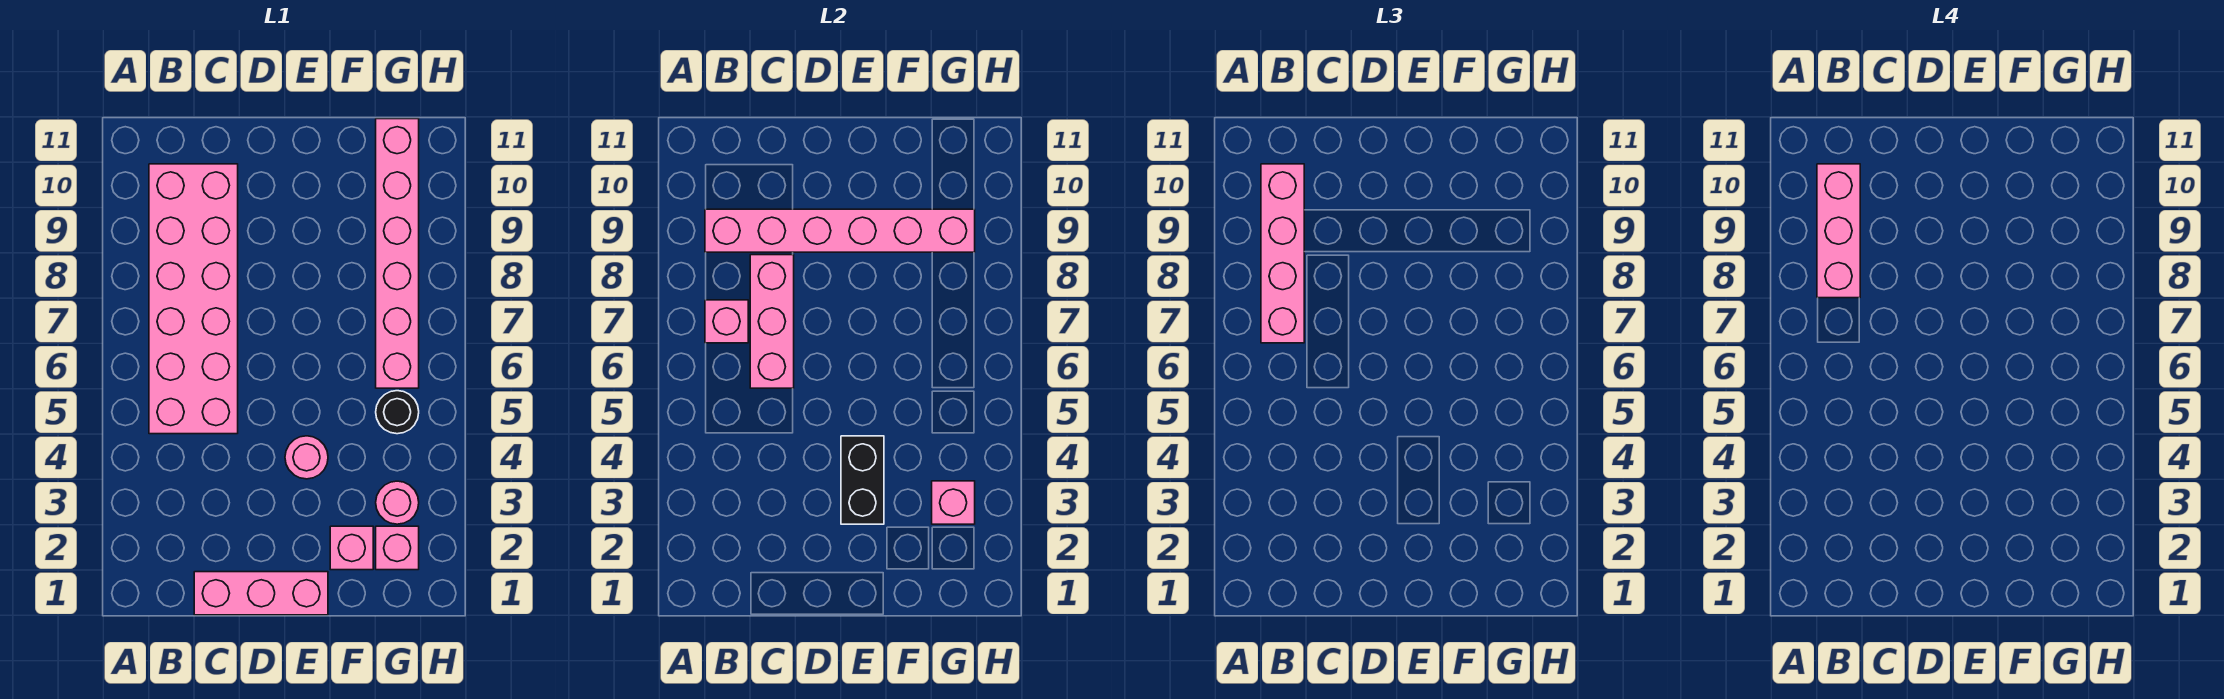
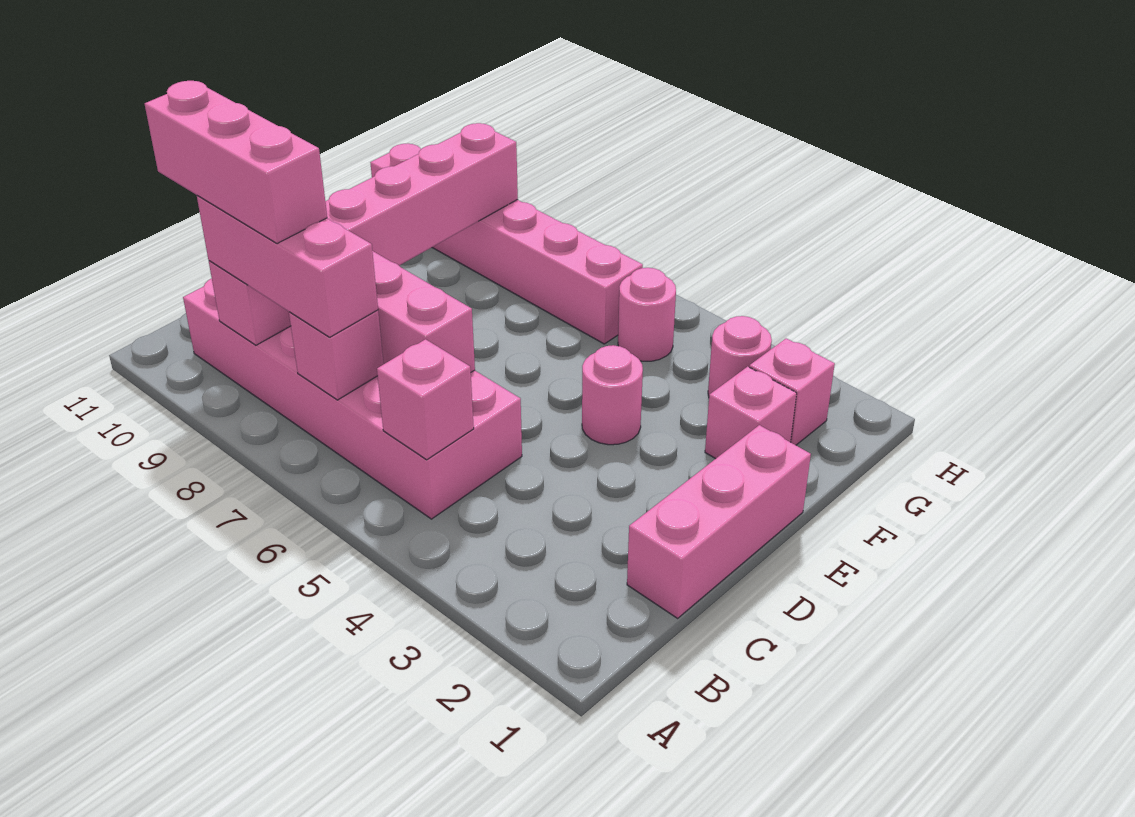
pink brick B7:B10 level 3 -> pink brick B7:B9 level 3
black brick E3:E4 level 2 -> none
pink brick G3 level 2 -> pink brick B5 level 2
black round brick G5 level 1 -> pink round brick G5 level 1

